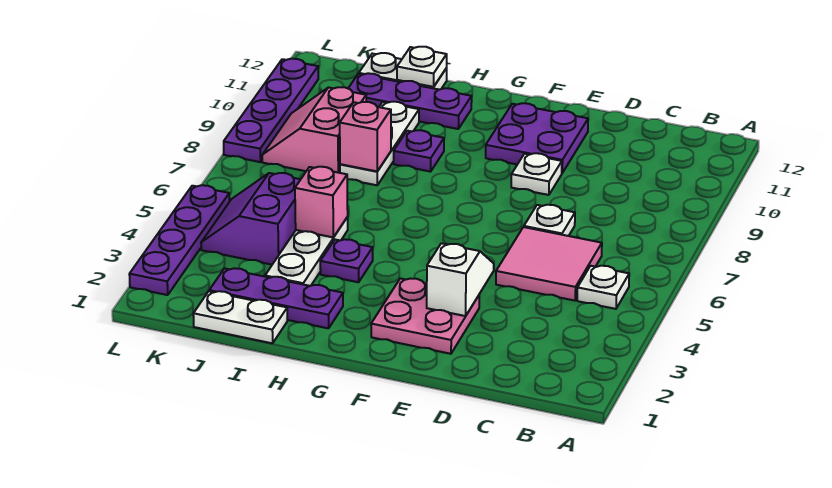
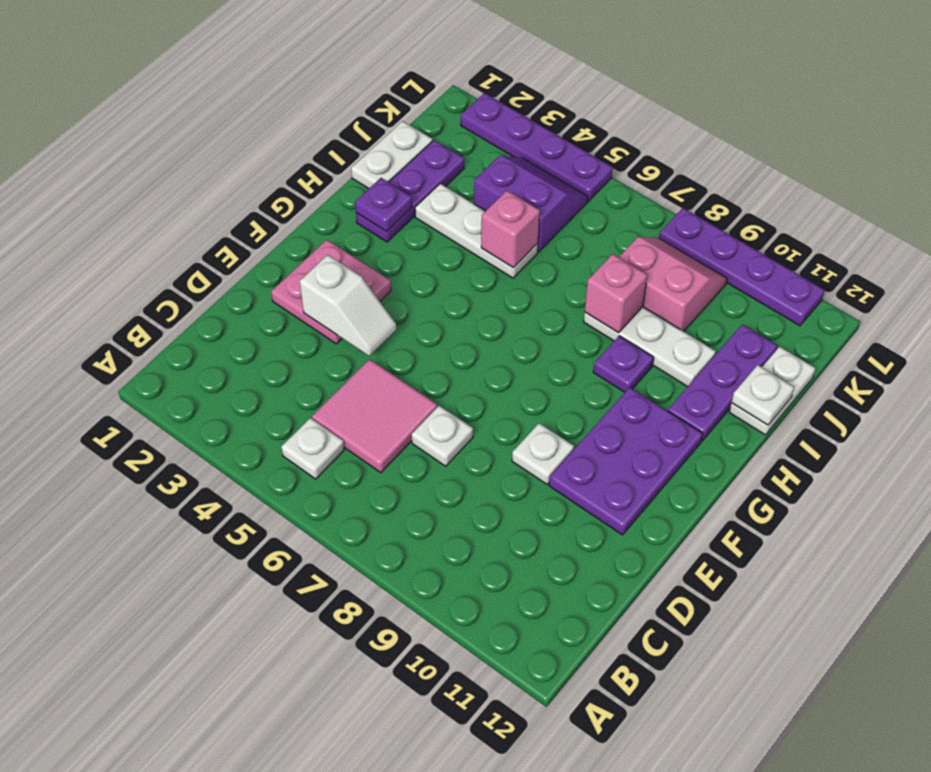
purple plate E10:F11 level 1 -> purple plate E10:G11 level 1
purple plate H4 level 1 -> purple plate H2 level 2

